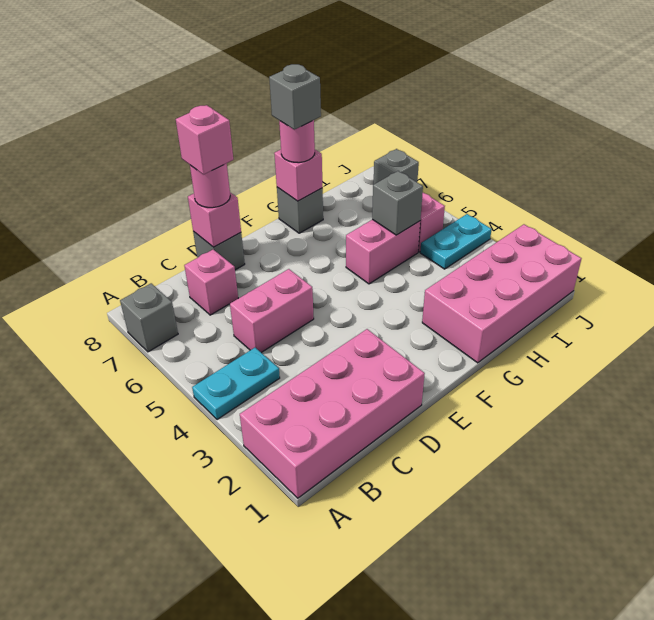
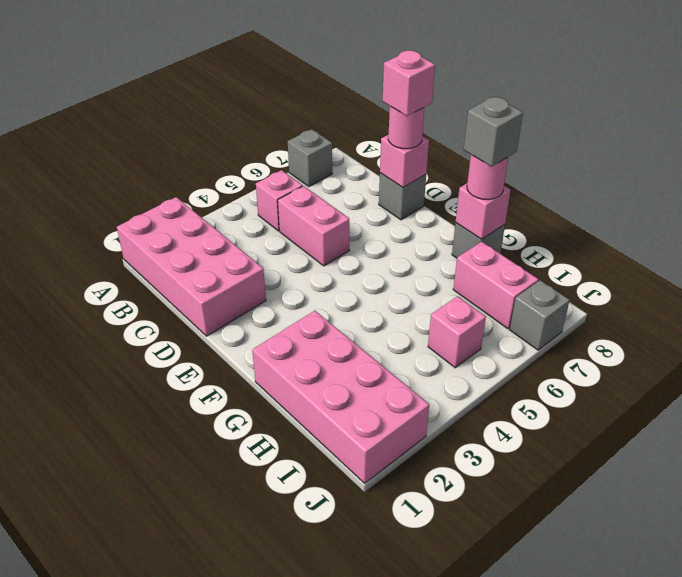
cyan plate A4:B4 level 1 -> none
pink brick C7 level 1 -> pink brick B5 level 1
pink brick G5:H5 level 1 -> pink brick H7:I7 level 1
grey brick H5 level 2 -> none
cyan plate I4:J4 level 1 -> none

